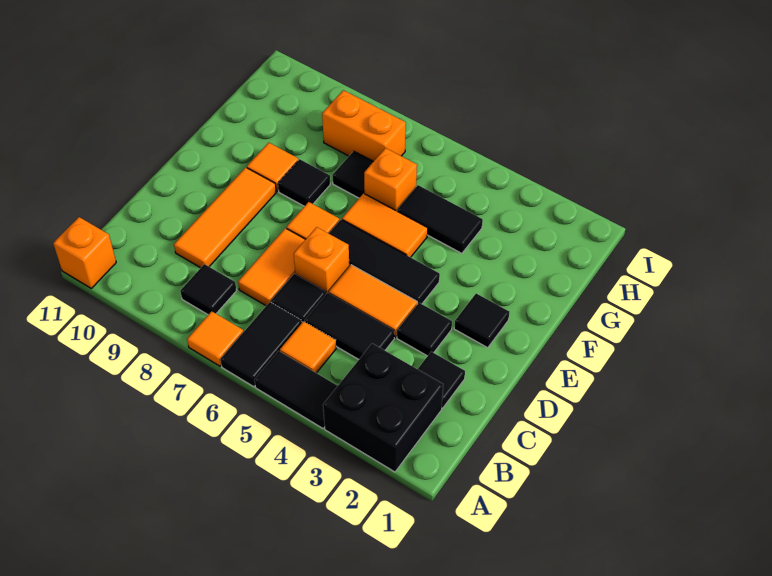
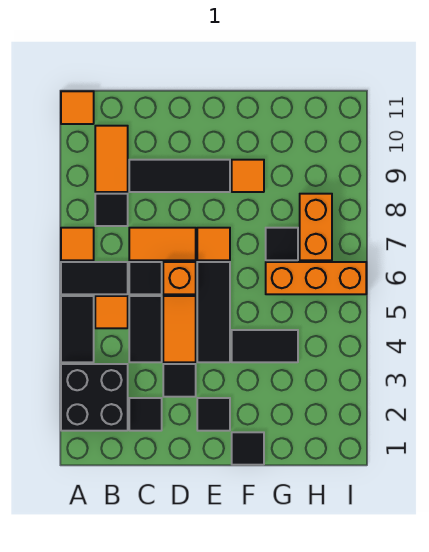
orange brick A11 level 1 -> orange tile A11 level 1
orange tile C9:E9 level 1 -> black tile C9:E9 level 1
orange tile F5:F6 level 1 -> orange tile B9:B10 level 1
black tile F8 level 1 -> black tile F1 level 1
black tile G4:G5 level 1 -> black tile F4:G4 level 1
orange brick G6 level 1 -> orange brick G6:I6 level 1

